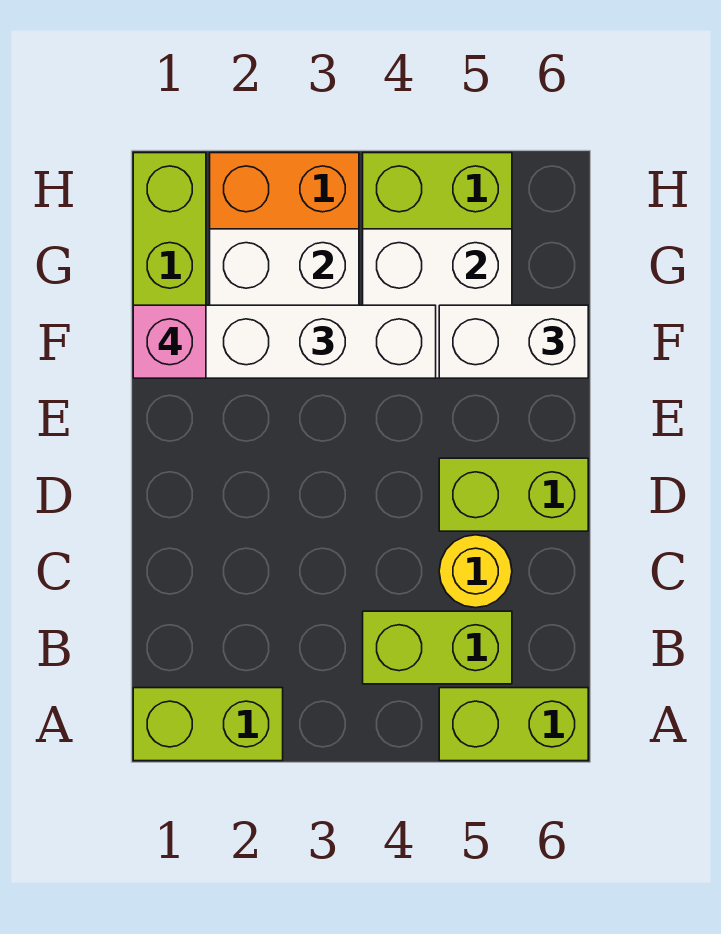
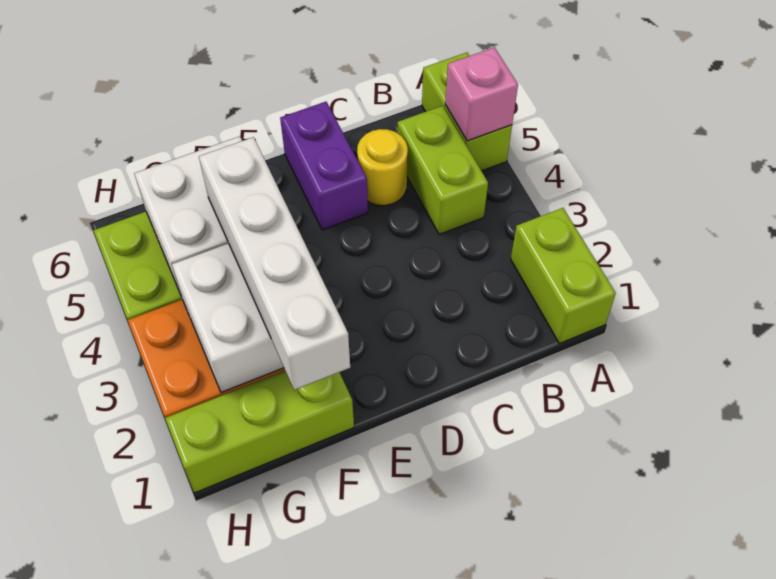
lime brick D5:D6 level 1 -> purple brick D5:D6 level 1
pink brick F1 level 4 -> pink brick A5 level 2
white brick F5:F6 level 3 -> none

